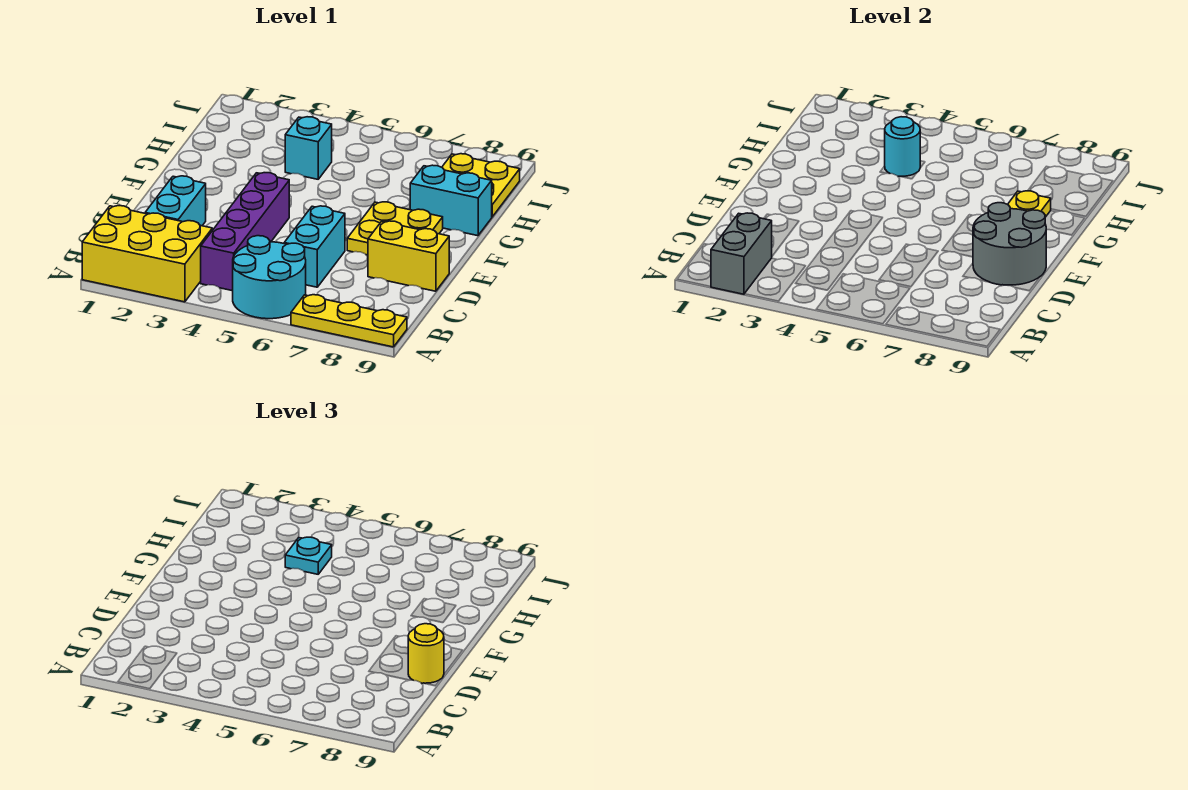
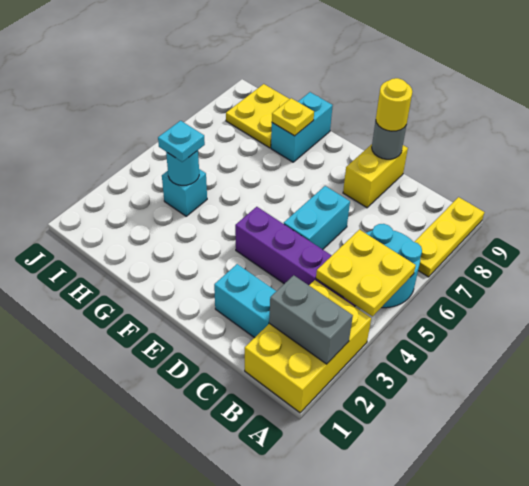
cyan brick C6:D6 level 1 -> cyan brick D5:D6 level 1
grey round brick D8:E9 level 2 -> grey round brick D9 level 2
yellow plate E7:F8 level 1 -> yellow plate A4:B5 level 2

